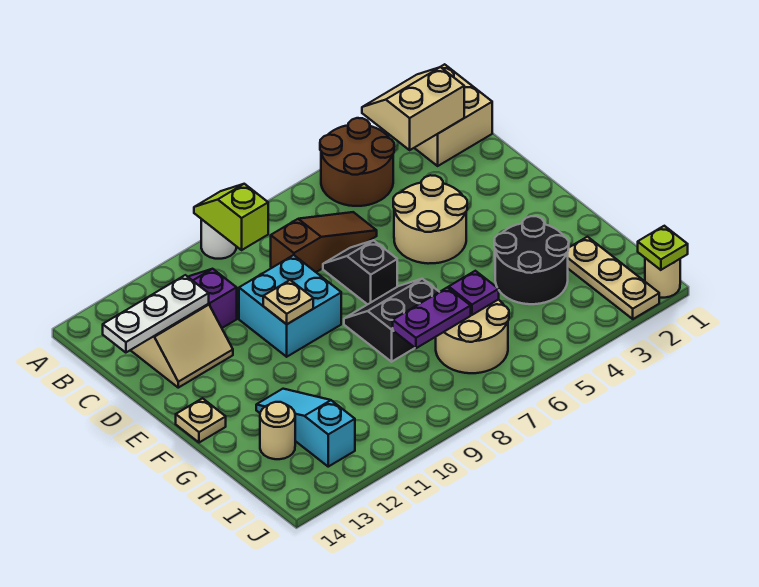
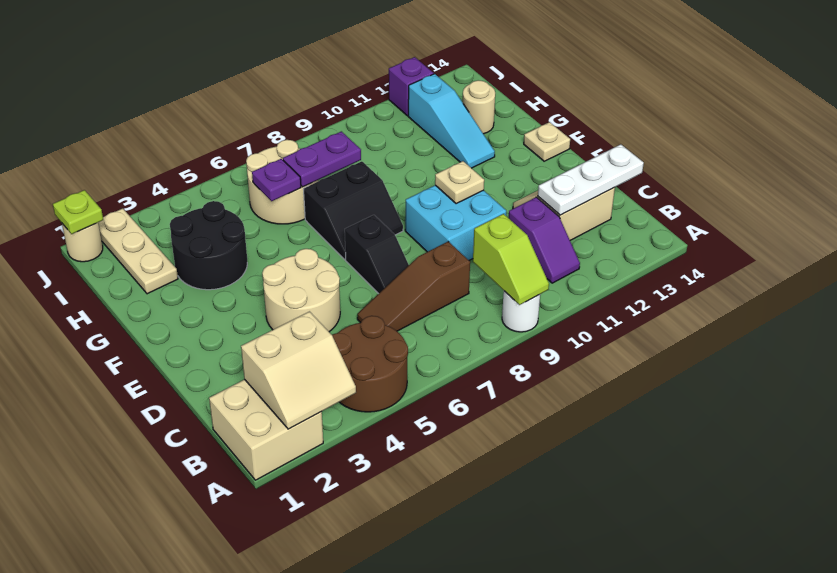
none -> purple brick J12 level 1

